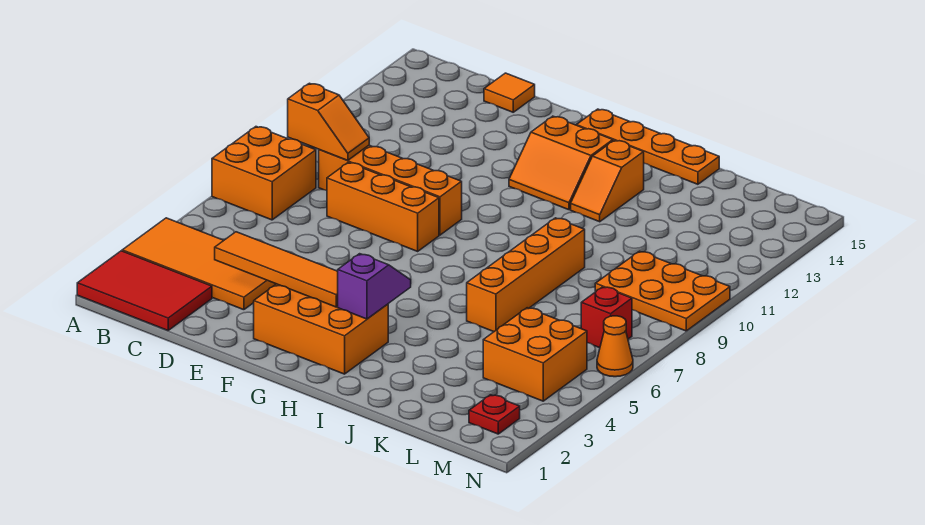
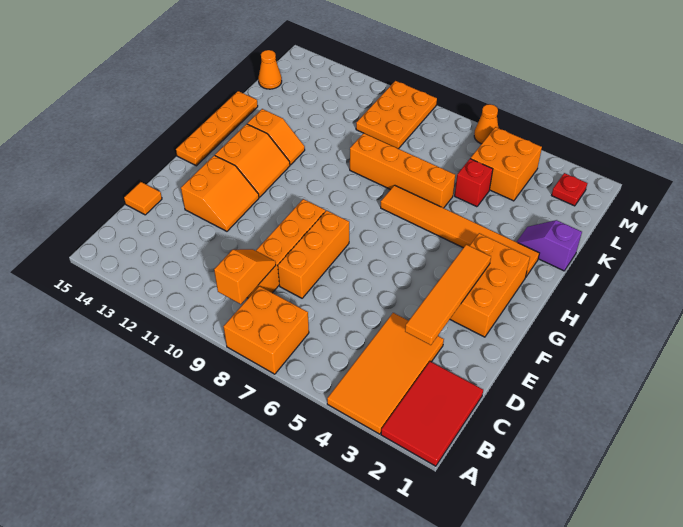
none -> orange slope E12:F13 level 1 top 13
purple slope H3:H4 level 2 top 3 -> purple slope J1:J2 level 1 top 1
none -> orange tile I2:I7 level 1
none -> orange cone L15 level 1
red brick M7 level 1 -> red brick K5 level 1

